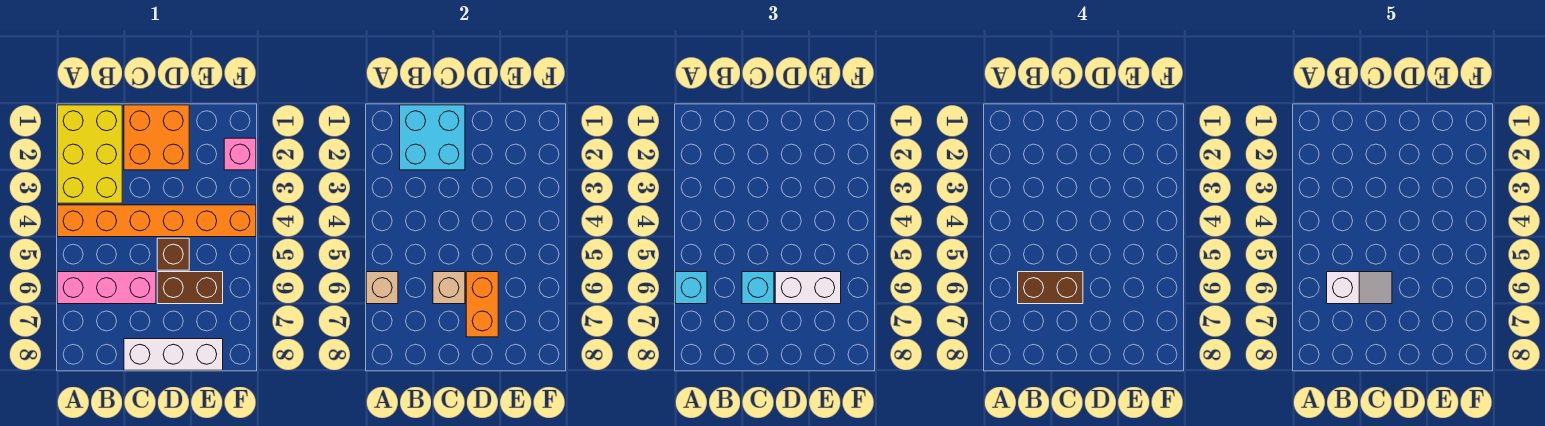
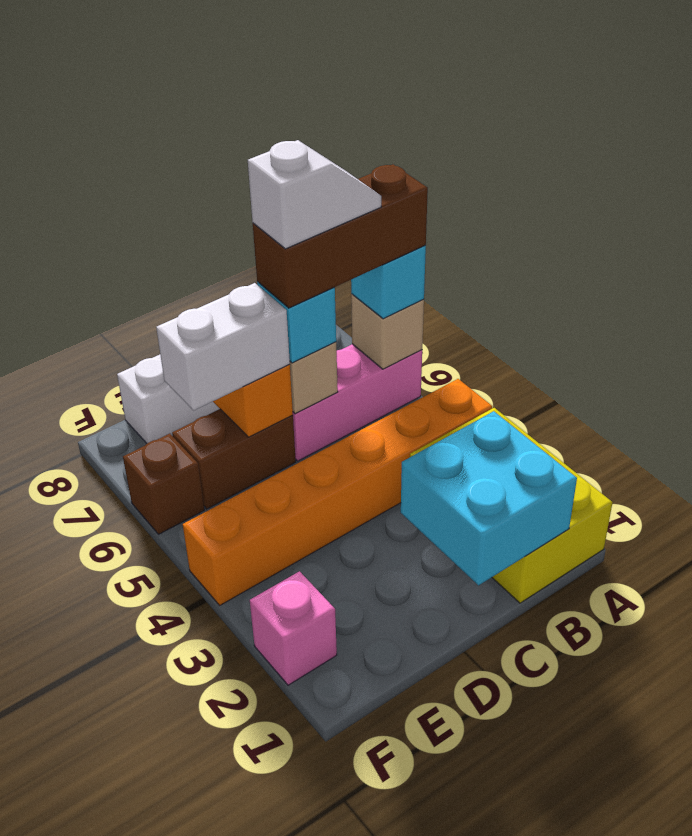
brown brick B6:C6 level 4 -> brown brick A6:C6 level 4
white slope B6:C6 level 5 top B -> white slope B6:C6 level 5 top C
orange brick C1:D2 level 1 -> none
brown brick D5 level 1 -> brown brick F6 level 1

